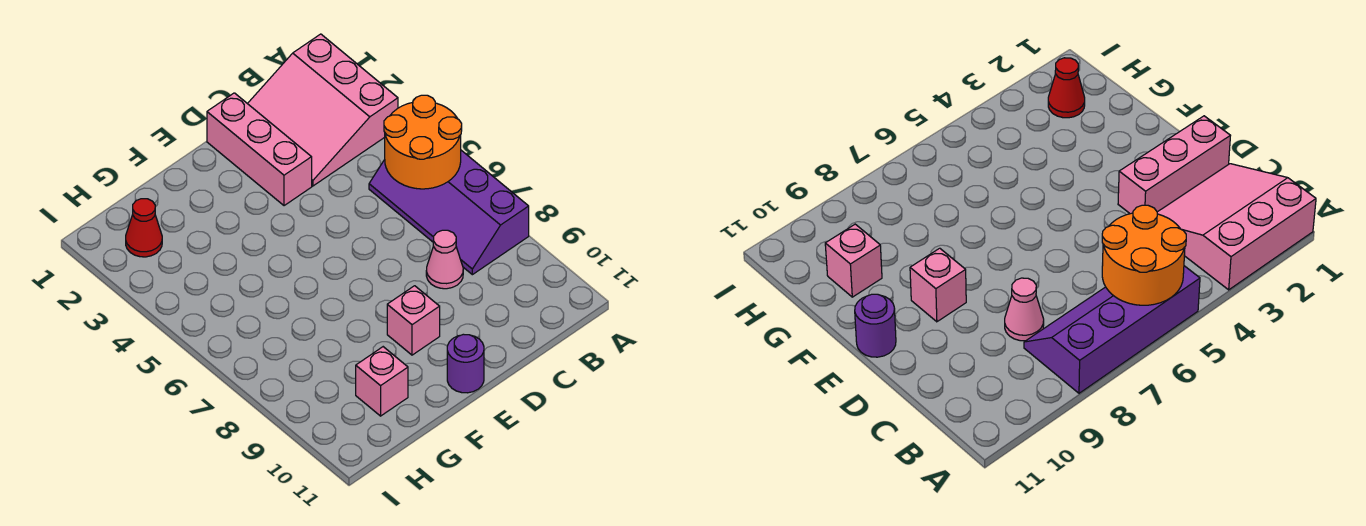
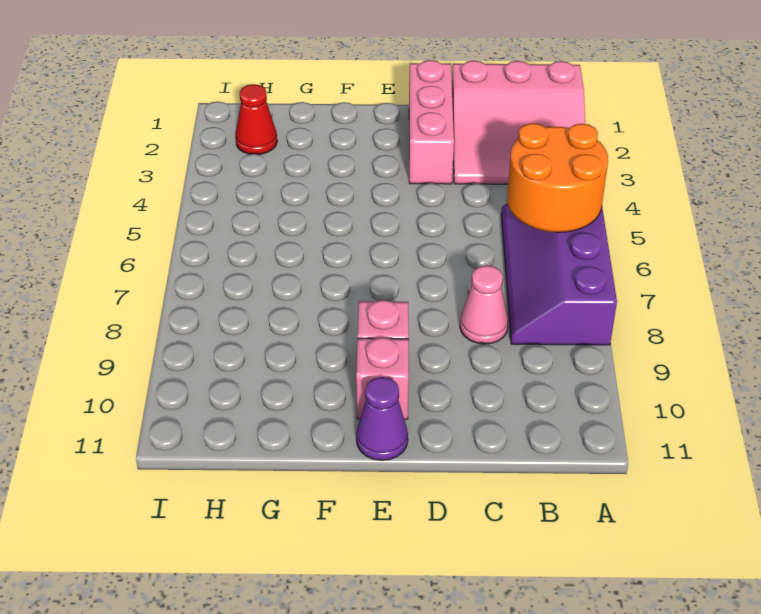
pink slope A1:C3 level 1 top A -> pink slope A1:C3 level 1 top 1
purple round brick E11 level 1 -> purple cone E11 level 1
pink brick G10 level 1 -> pink brick E10 level 1

